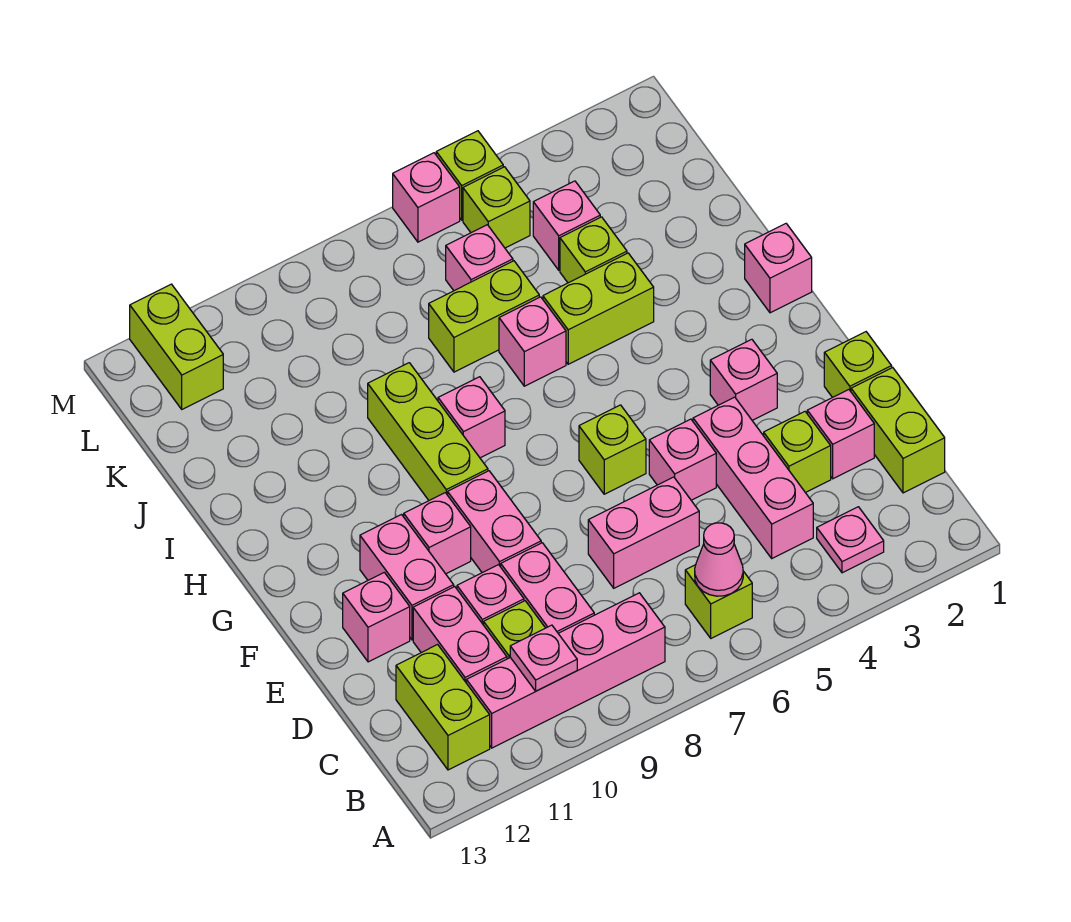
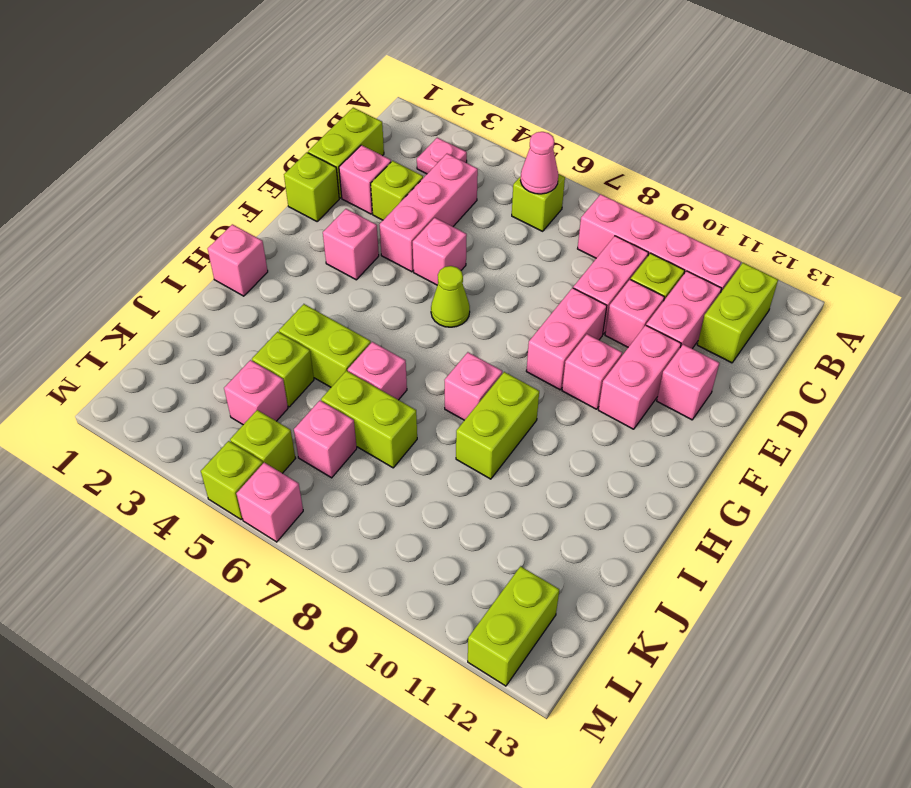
pink plate B10 level 2 -> none
pink brick D6:D7 level 1 -> none
lime brick F6 level 1 -> lime cone F6 level 1
lime brick G9:I9 level 1 -> lime brick H9:I9 level 1

